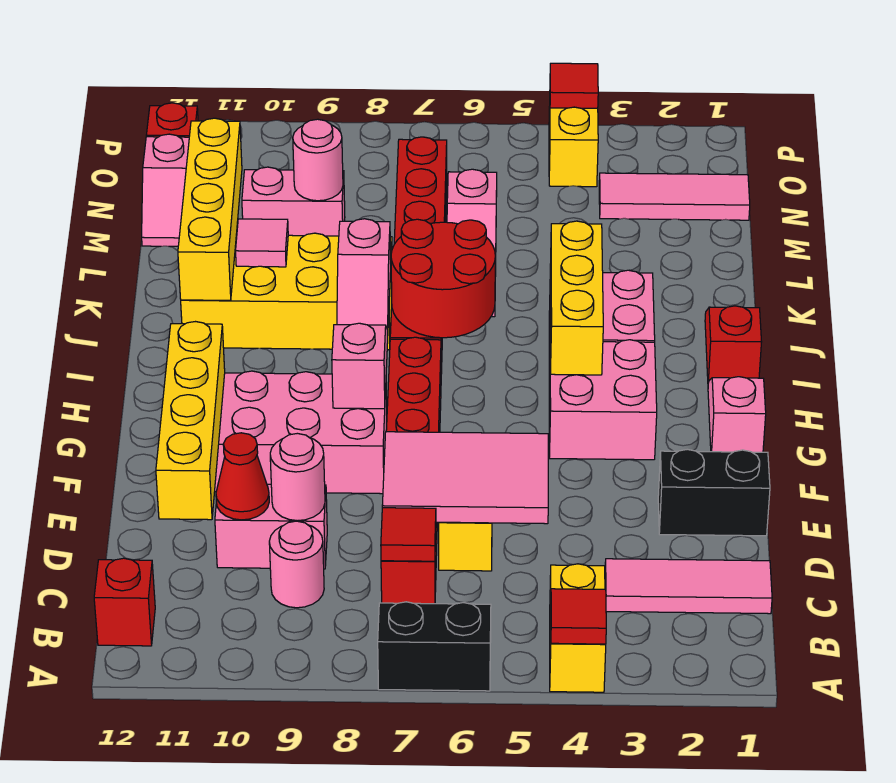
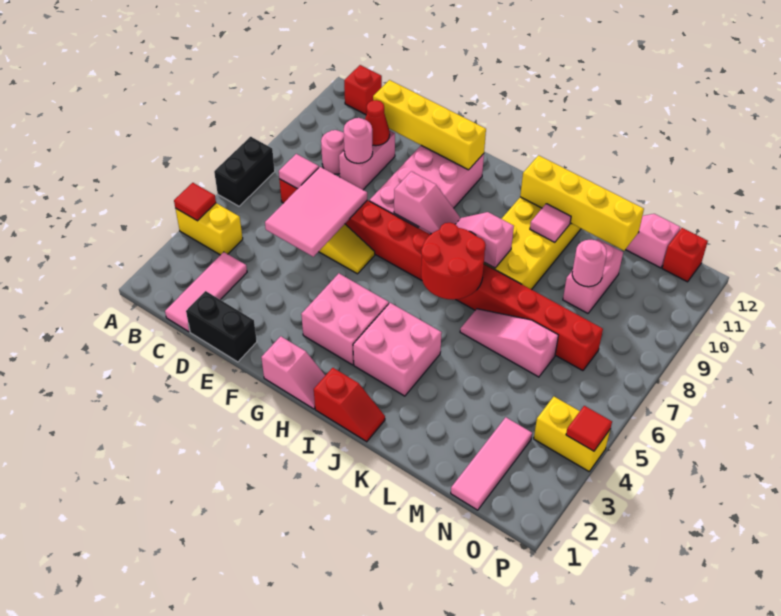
red tile C7 level 2 -> pink tile C7 level 2
black brick E1:E2 level 1 -> black brick D1:E1 level 1
yellow brick H4:J4 level 2 -> none

